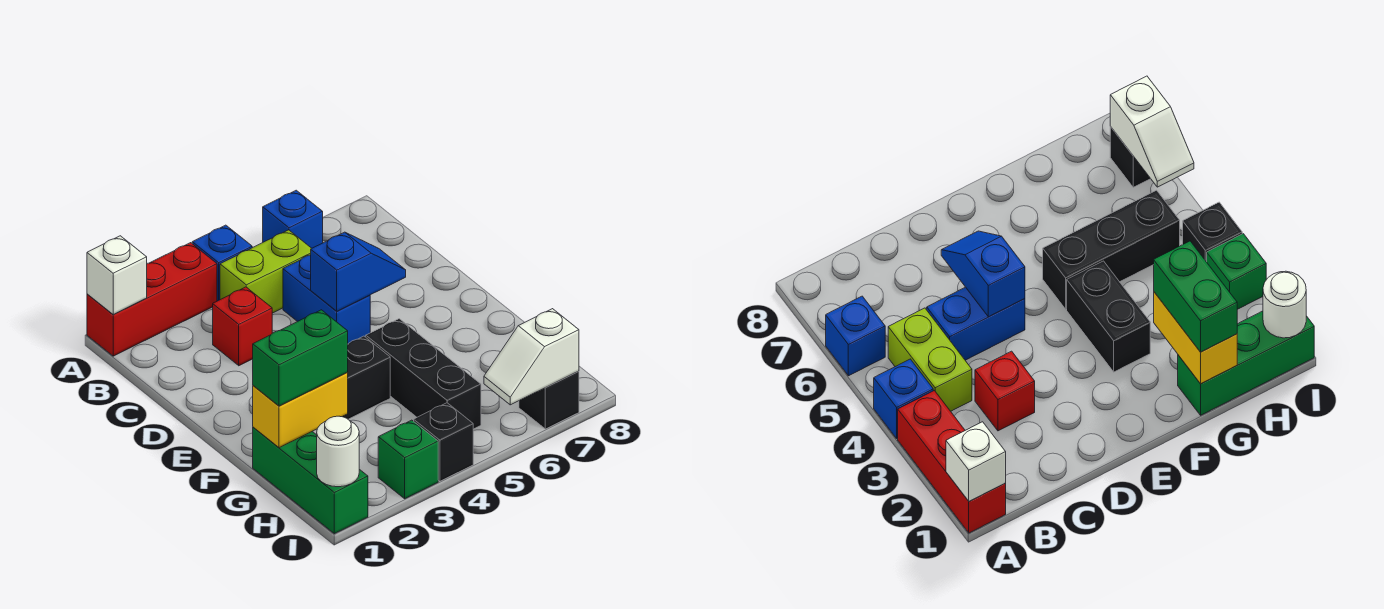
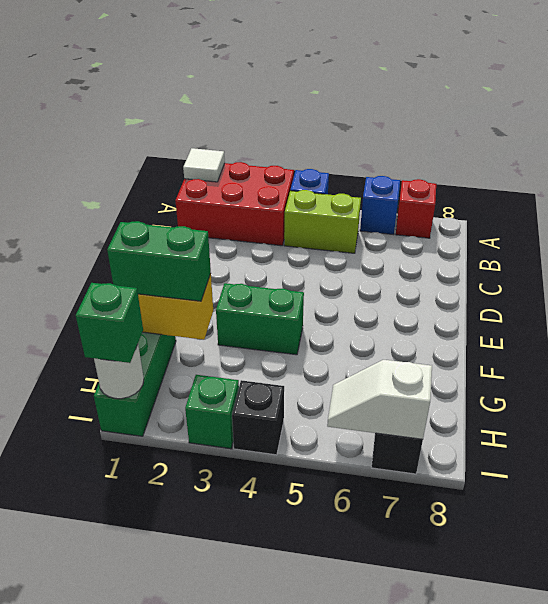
red brick A1:A3 level 1 -> red brick A1:B3 level 1
white brick A1 level 2 -> white tile A1 level 2
red brick C3 level 1 -> red brick A7 level 1
blue brick C5:D5 level 1 -> none
blue slope D5:D6 level 2 top 5 -> none
black brick F3:F4 level 1 -> green brick F3:F4 level 1
black brick F5:H5 level 1 -> none
none -> green brick I1 level 3

